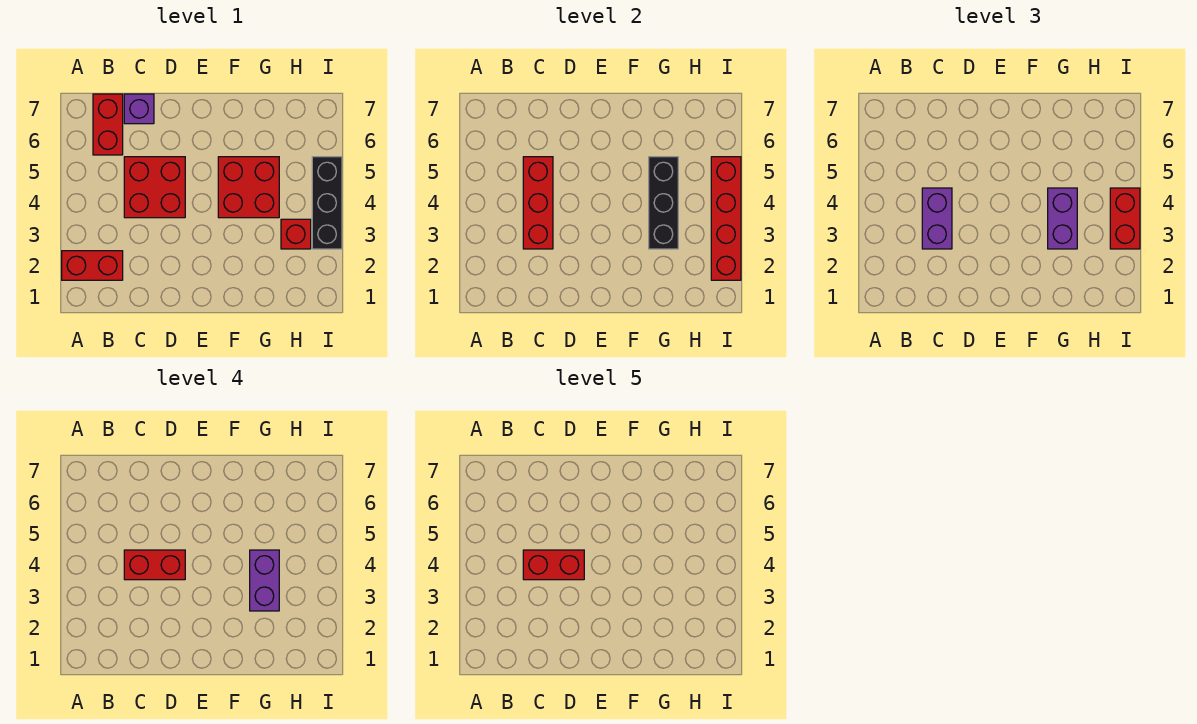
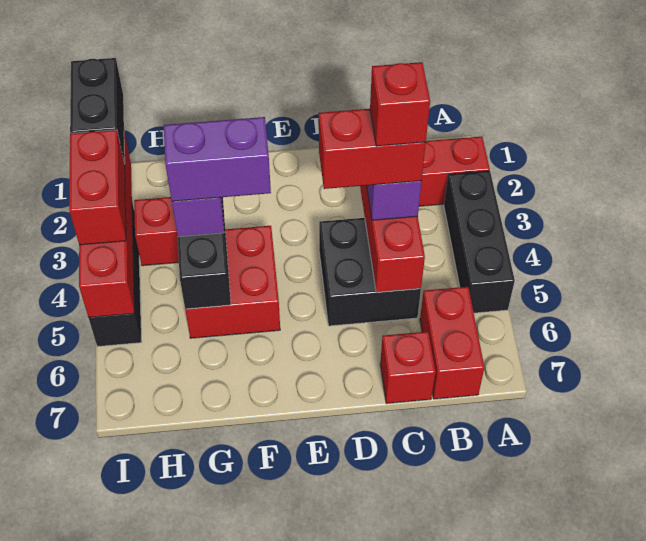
none -> black brick A3:A5 level 1
red brick C4:D5 level 1 -> black brick C4:D5 level 1
red brick C4:D4 level 5 -> red brick C4 level 5
purple brick C7 level 1 -> red brick C7 level 1
purple brick G3:G4 level 4 -> purple brick F4:G4 level 4
none -> black brick I1:I2 level 3

